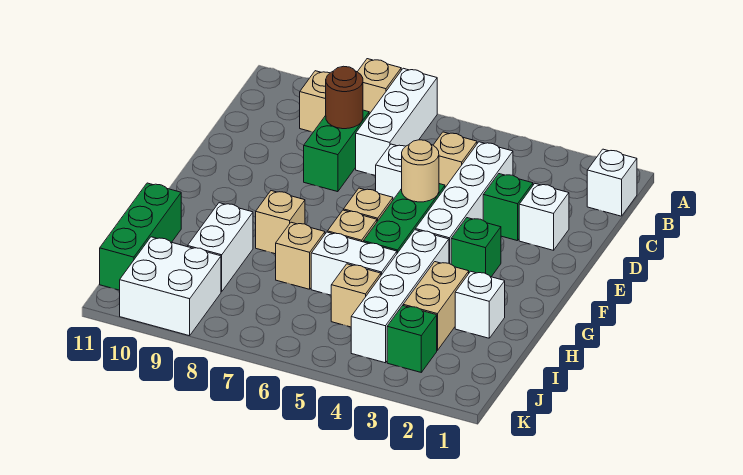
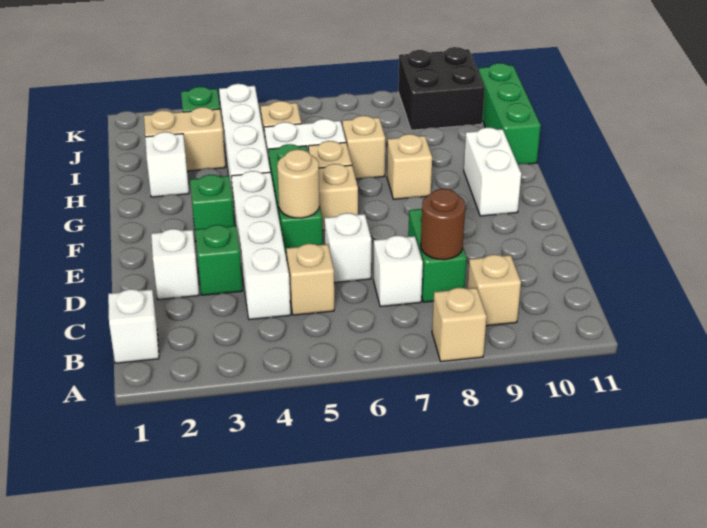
white brick A7:C7 level 1 -> white brick C7 level 1
tan brick H3:I3 level 1 -> tan brick I2:I3 level 1
white brick H9:I9 level 1 -> white brick F10:G10 level 1
white brick J9:K10 level 1 -> black brick J9:K10 level 1

